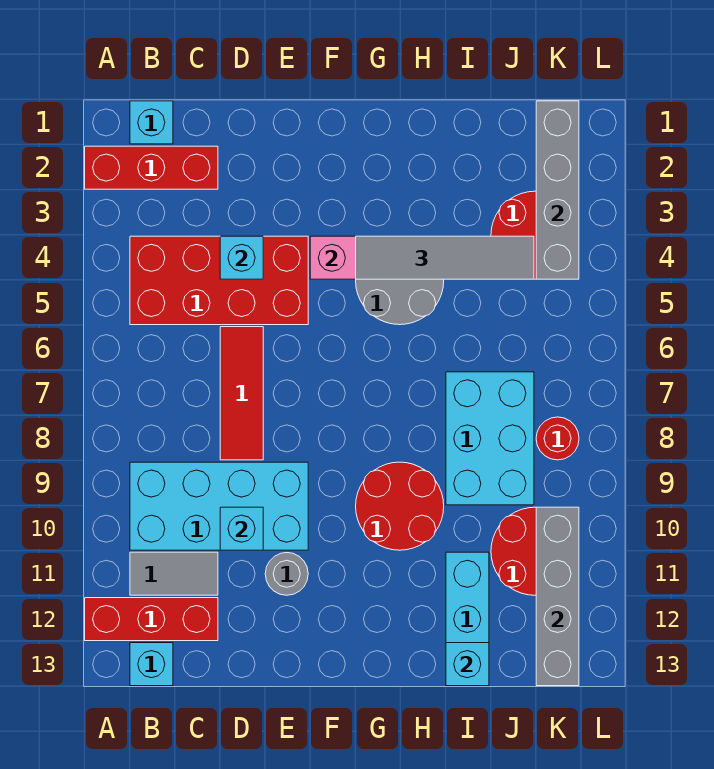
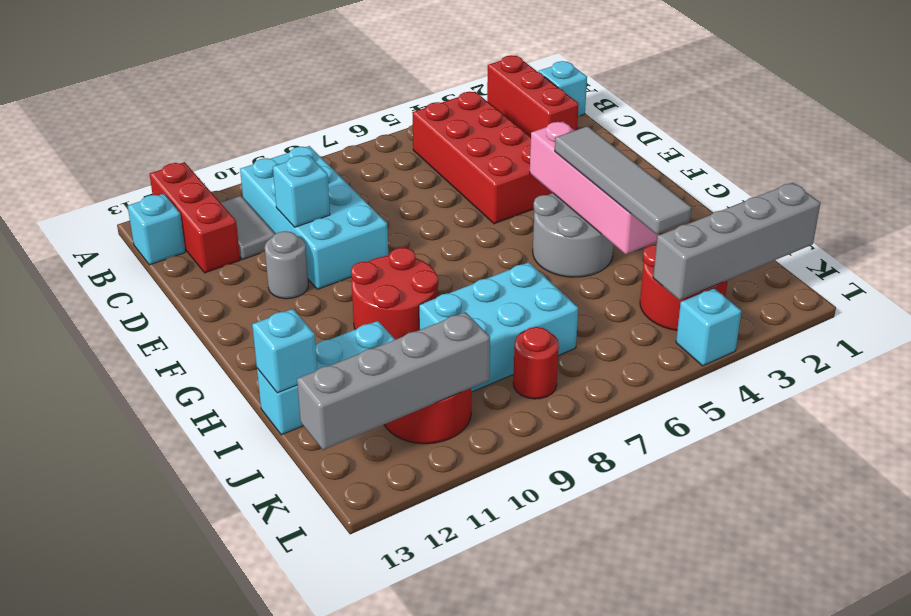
cyan brick D4 level 2 -> cyan brick L4 level 1
red tile D6:D8 level 1 -> none

